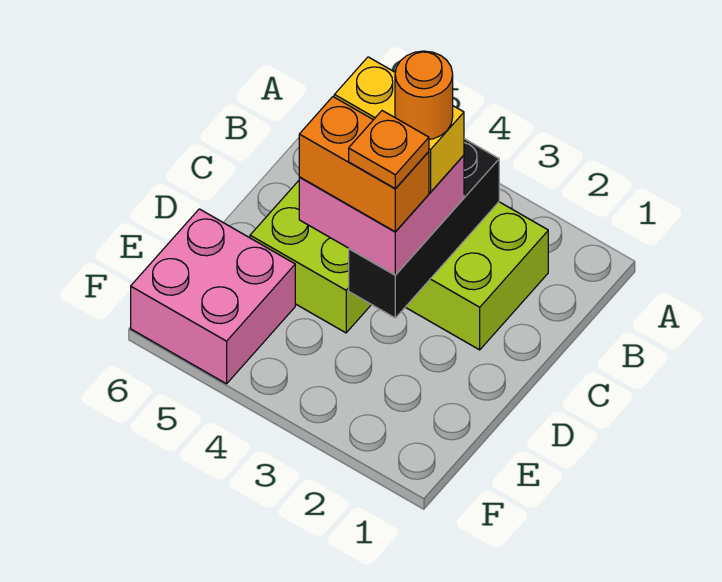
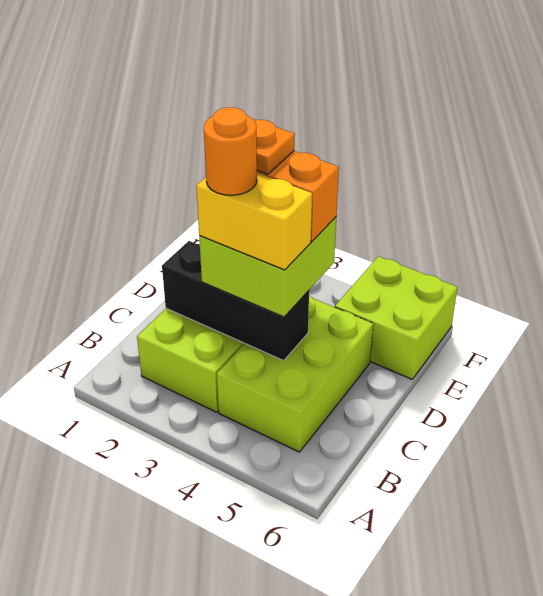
black brick B3:D3 level 2 -> black brick C2:C4 level 2
pink brick C3:D4 level 3 -> lime brick C3:D4 level 3
pink brick E5:F6 level 1 -> lime brick E5:F6 level 1

